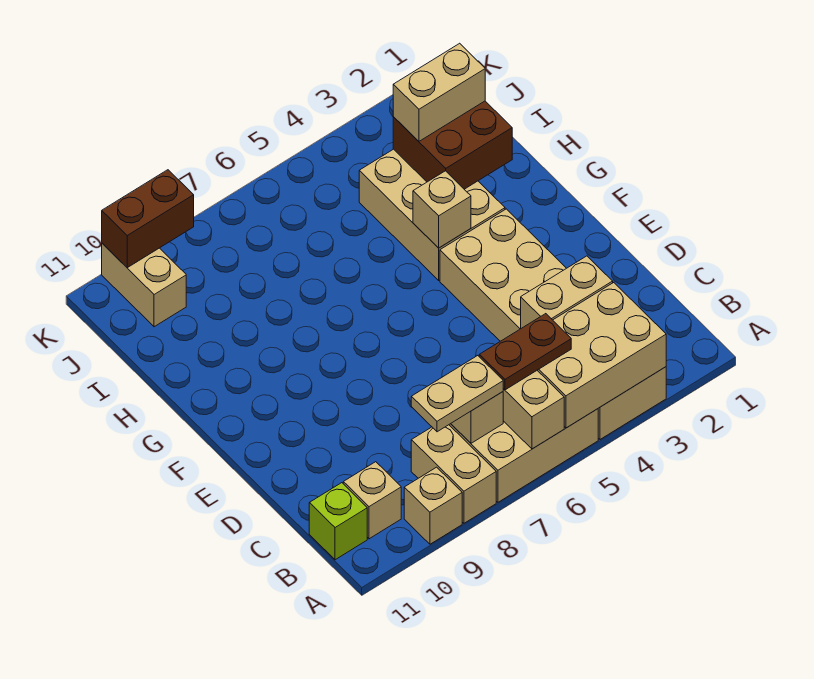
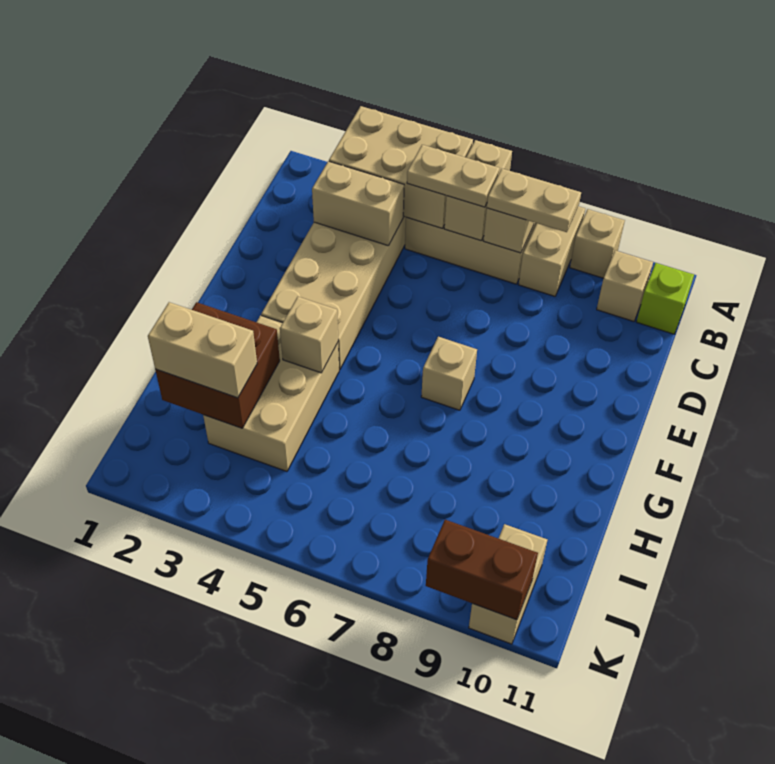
brown plate B5:B6 level 3 -> tan plate B5:B6 level 3
none -> tan brick F7 level 1

